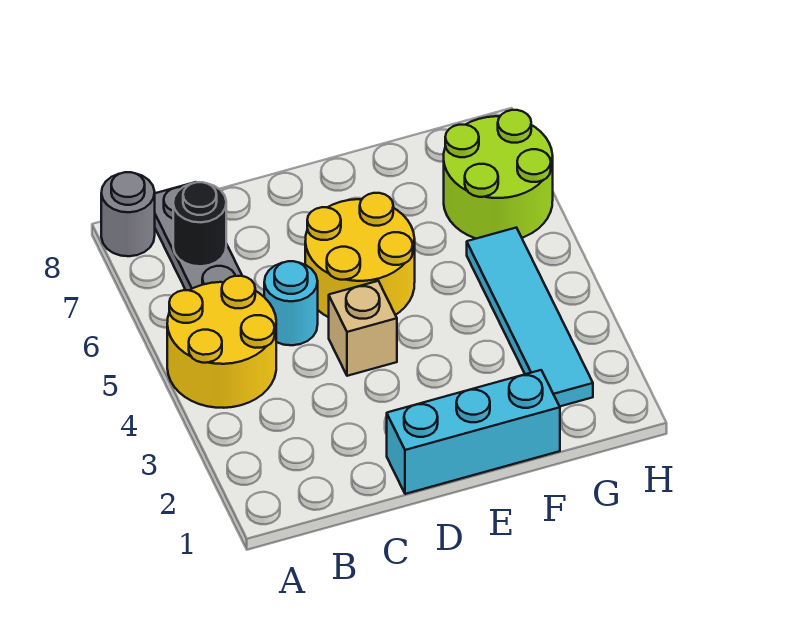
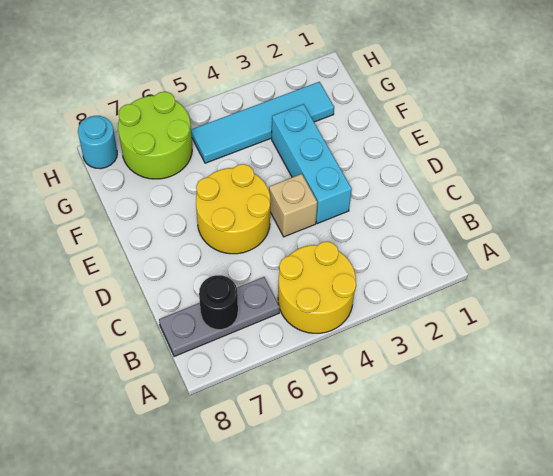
grey round brick A8 level 1 -> none
cyan round brick C5 level 1 -> cyan round brick H8 level 1
cyan brick D1:F1 level 1 -> cyan brick D3:F3 level 1

